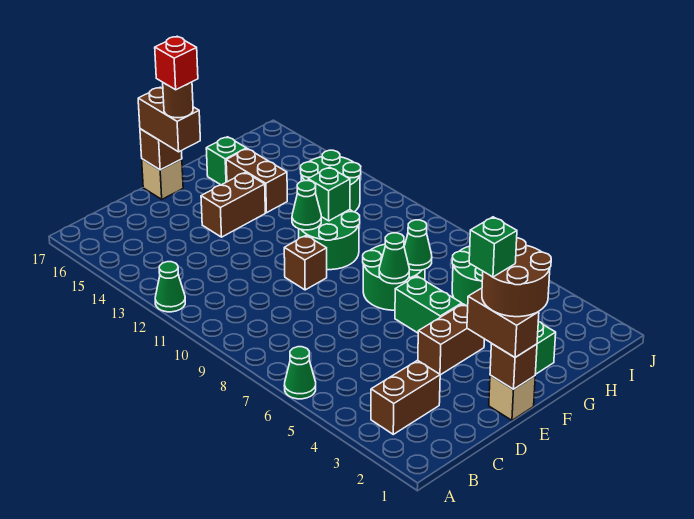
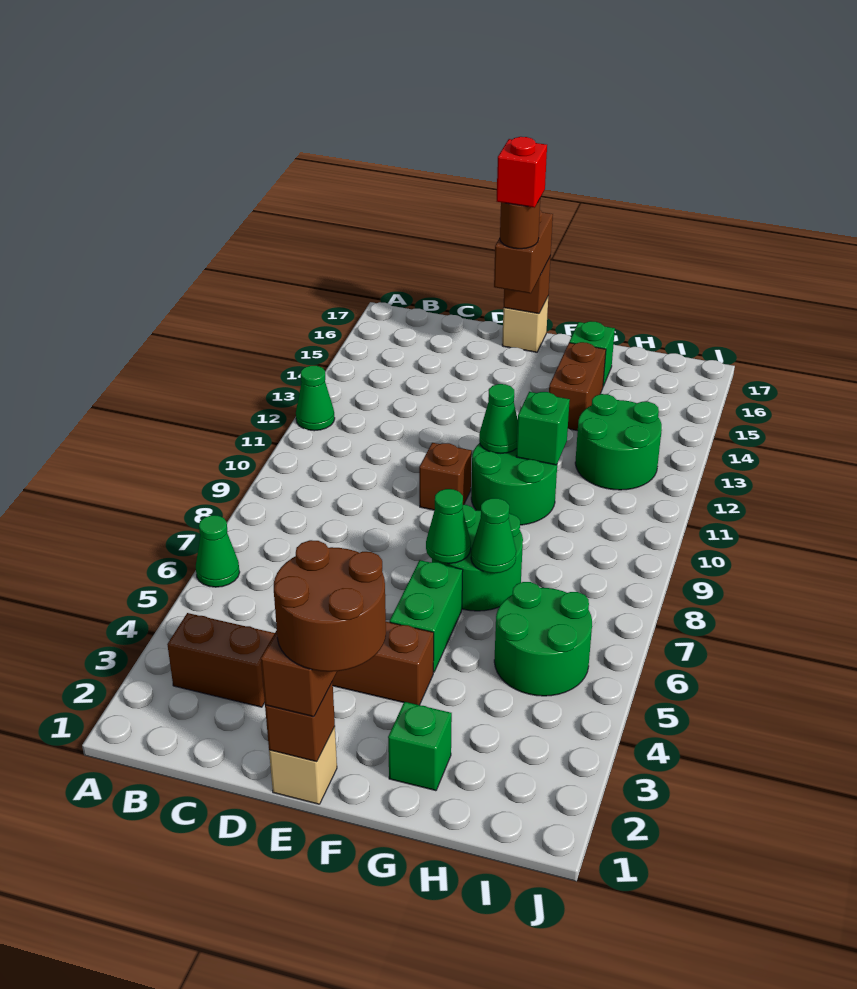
green brick E2 level 5 -> none
brown brick E14:F14 level 1 -> none

